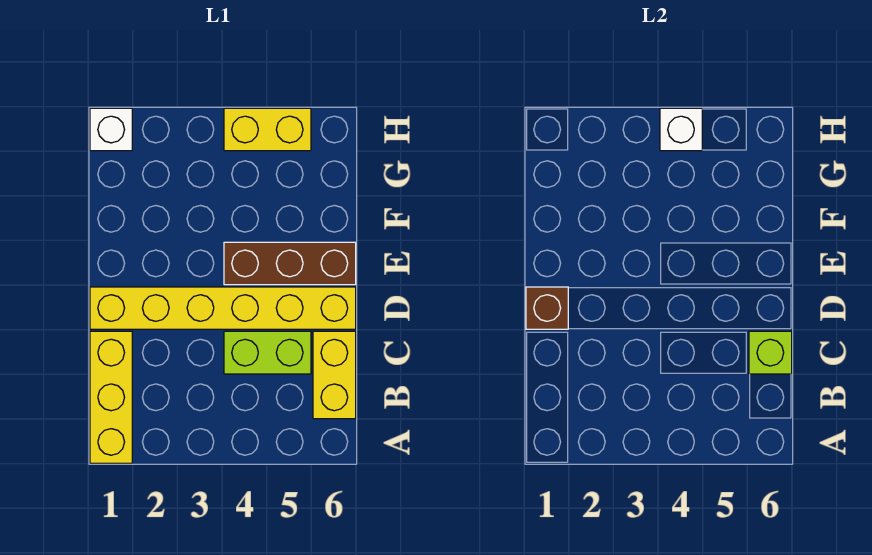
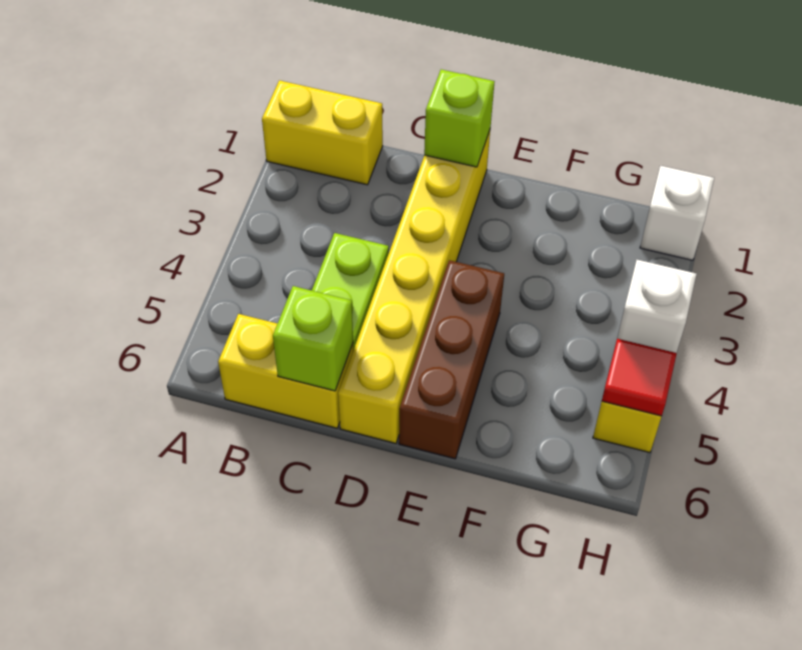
yellow brick A1:C1 level 1 -> yellow brick A1:B1 level 1
brown brick D1 level 2 -> lime brick D1 level 2
none -> red tile H5 level 2

